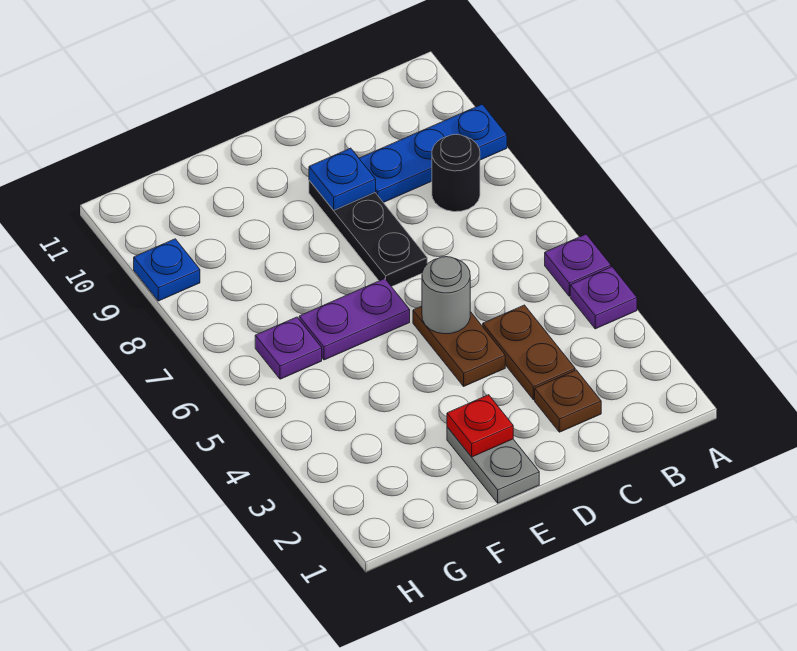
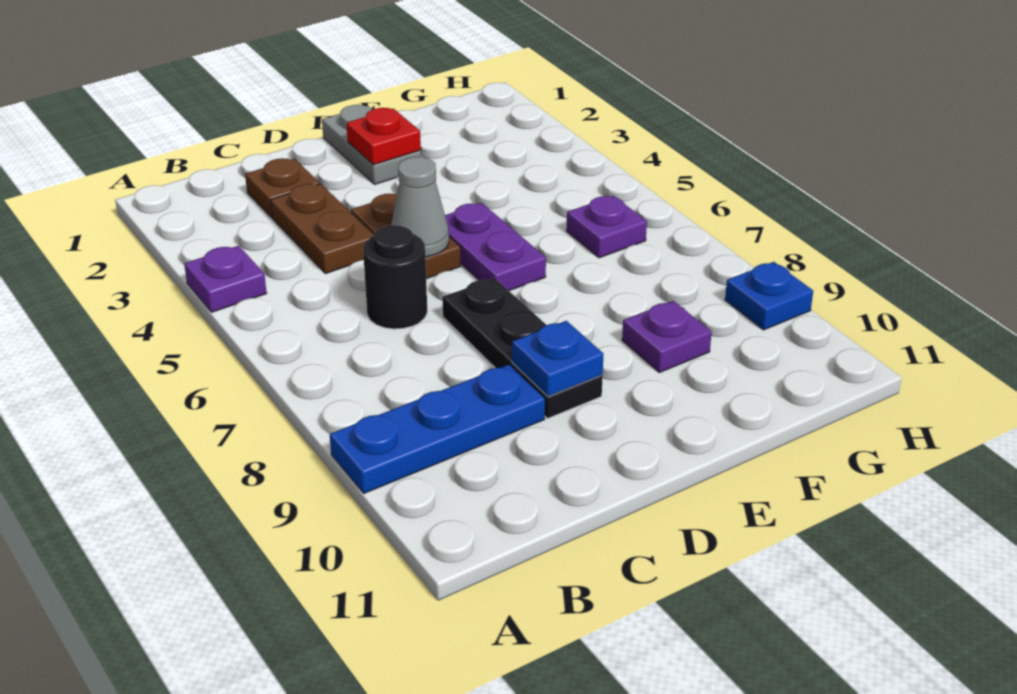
purple plate A5 level 1 -> purple plate F9 level 1
black round brick B8 level 1 -> black round brick C6 level 1
grey round brick D5 level 2 -> grey cone D5 level 2
purple plate E6:F6 level 1 -> purple plate E5:E6 level 1

